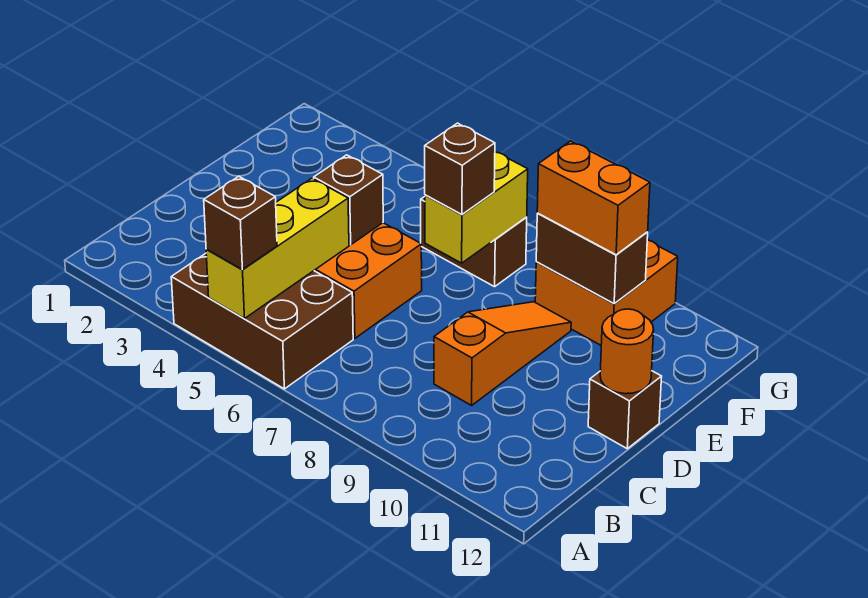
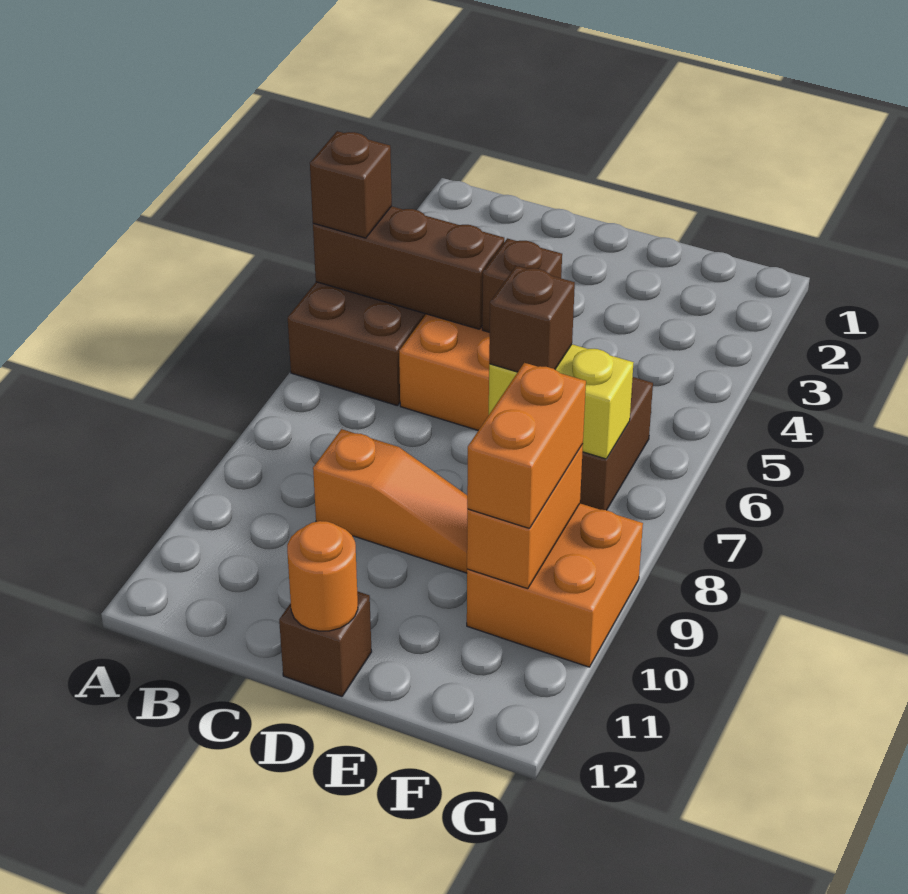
yellow brick A5:C5 level 2 -> brown brick A5:C5 level 2
brown brick F9:F10 level 2 -> orange brick F9:F10 level 2

